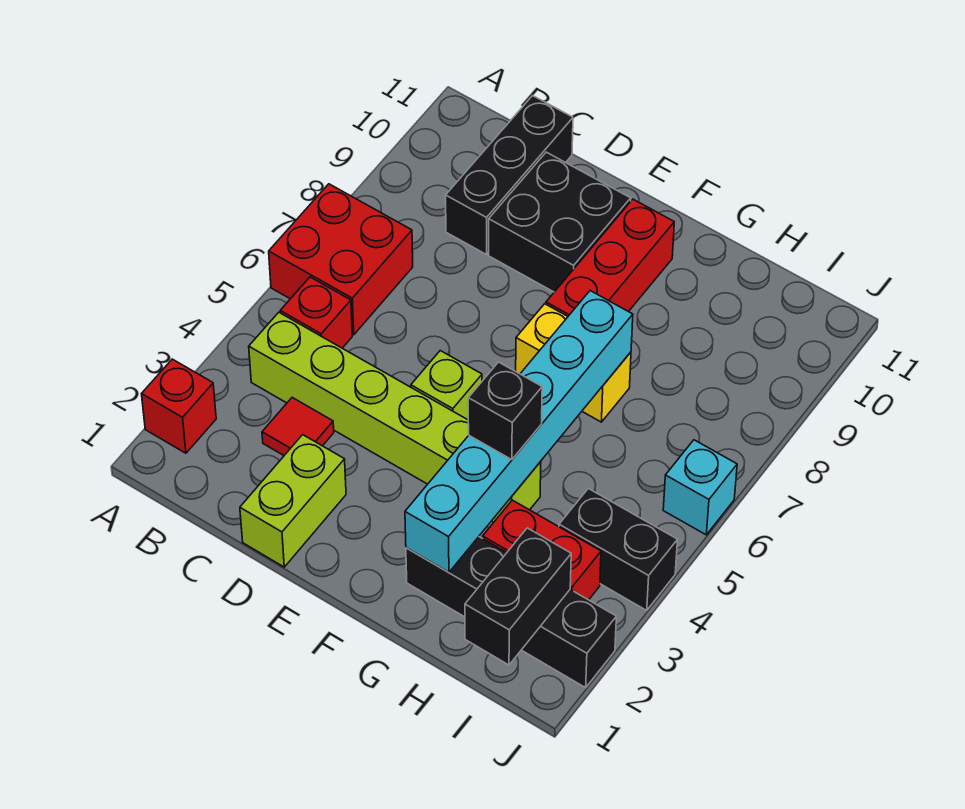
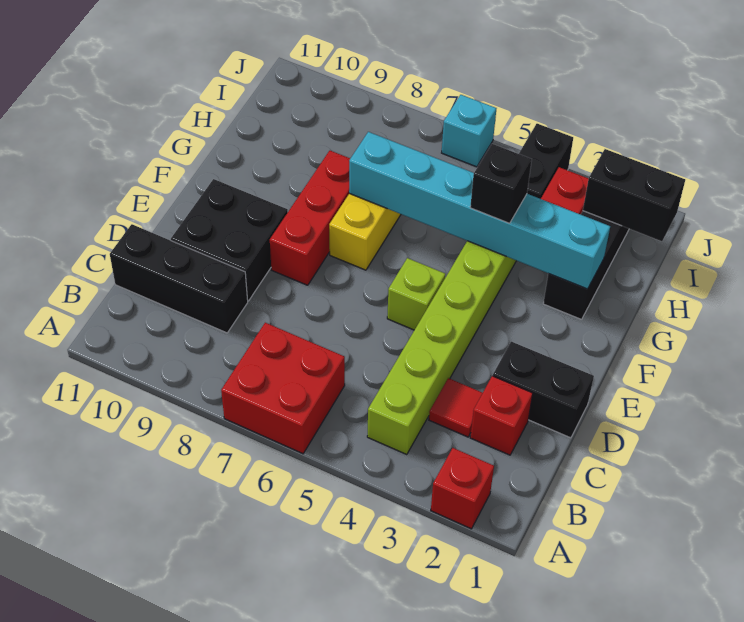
red brick B5 level 1 -> red brick C2 level 1
lime brick D1:D2 level 1 -> black brick D1:D2 level 1
red brick F8:F10 level 1 -> red brick E8:G8 level 1

